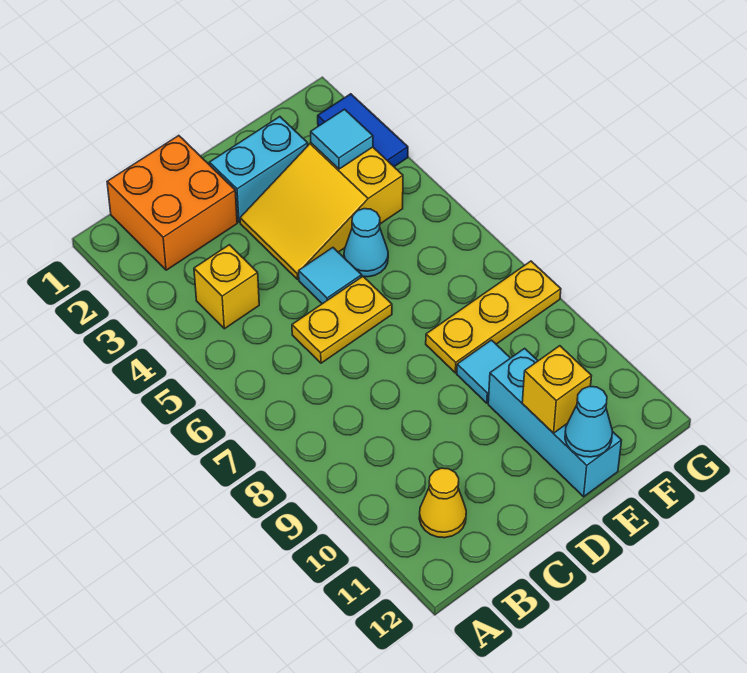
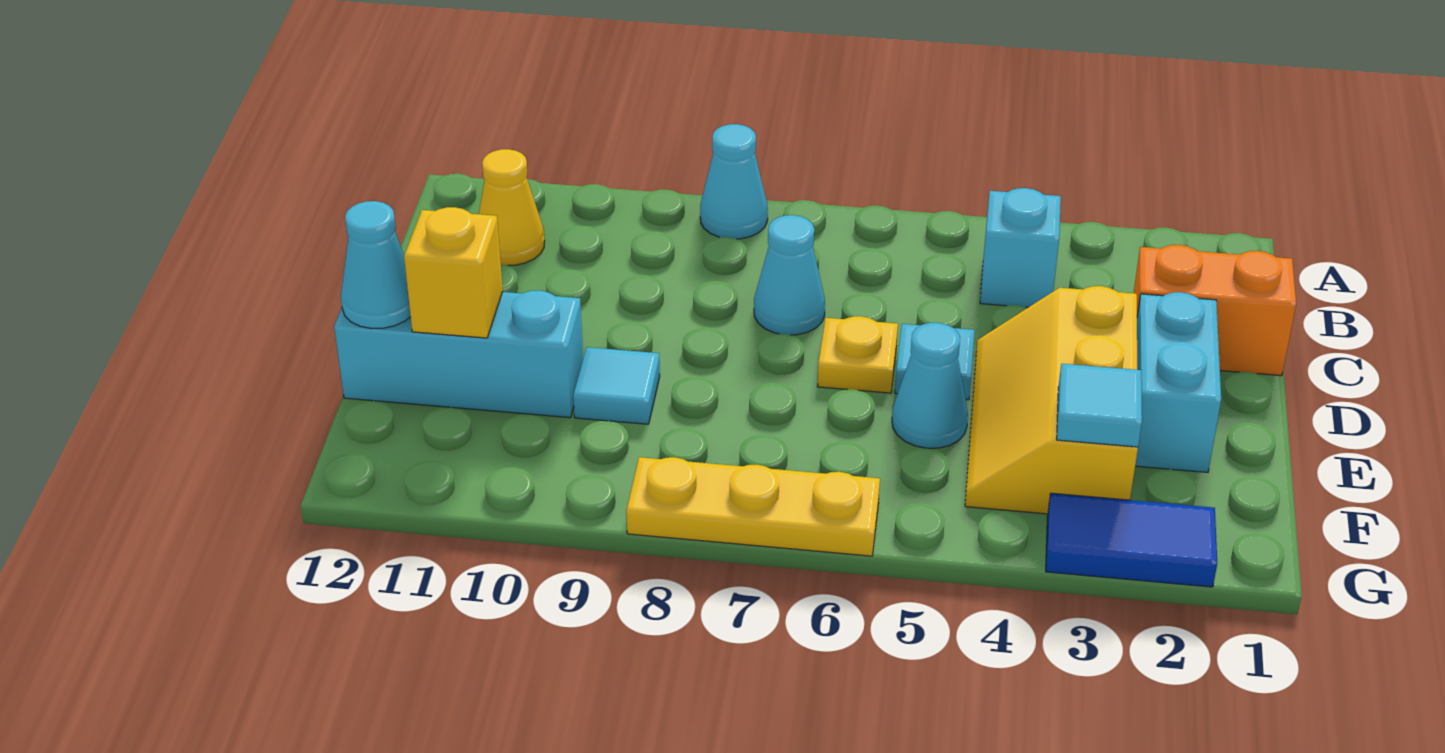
none -> cyan cone A8 level 1
orange brick B1:C2 level 1 -> orange brick C1:C2 level 1
yellow brick B4 level 1 -> cyan brick B4 level 1
yellow plate C6:D6 level 1 -> yellow plate D6 level 1
none -> cyan cone C7 level 1
yellow slope D3:F4 level 1 top F -> yellow slope D3:F4 level 1 top 3
yellow plate E8:G8 level 1 -> yellow plate G6:G8 level 1

